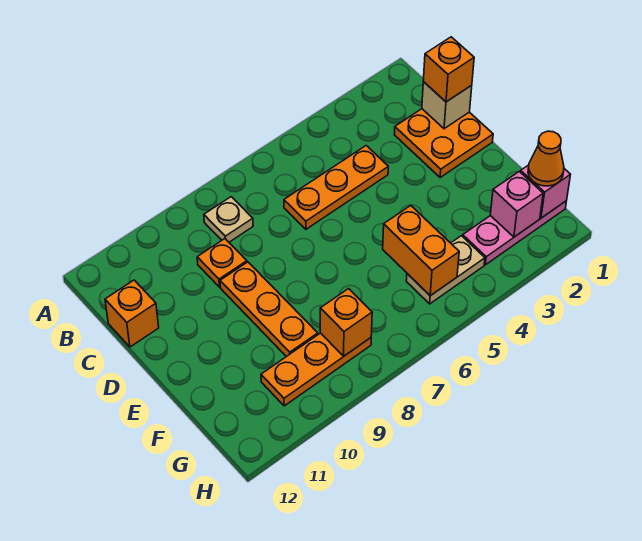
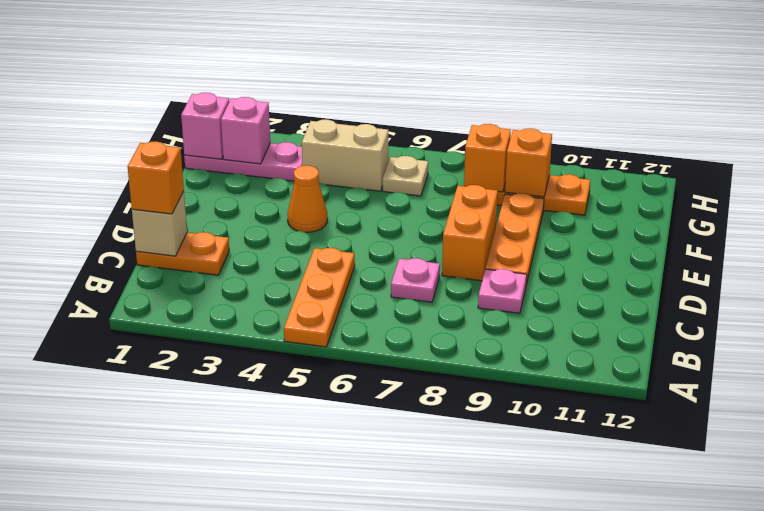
tan plate B8 level 1 -> tan plate G6 level 1
orange plate C1:D2 level 1 -> orange plate C1:C2 level 1
orange plate C4:C6 level 1 -> orange plate A5:C5 level 1
none -> pink plate C7 level 1
orange plate C9 level 1 -> pink plate C9 level 1
orange brick C12 level 1 -> orange brick G9 level 2
orange brick F5:G5 level 2 -> orange brick D8:E8 level 1
orange cone G1 level 3 -> orange cone E4 level 1
tan plate G4:G5 level 1 -> tan brick G4:G5 level 1

